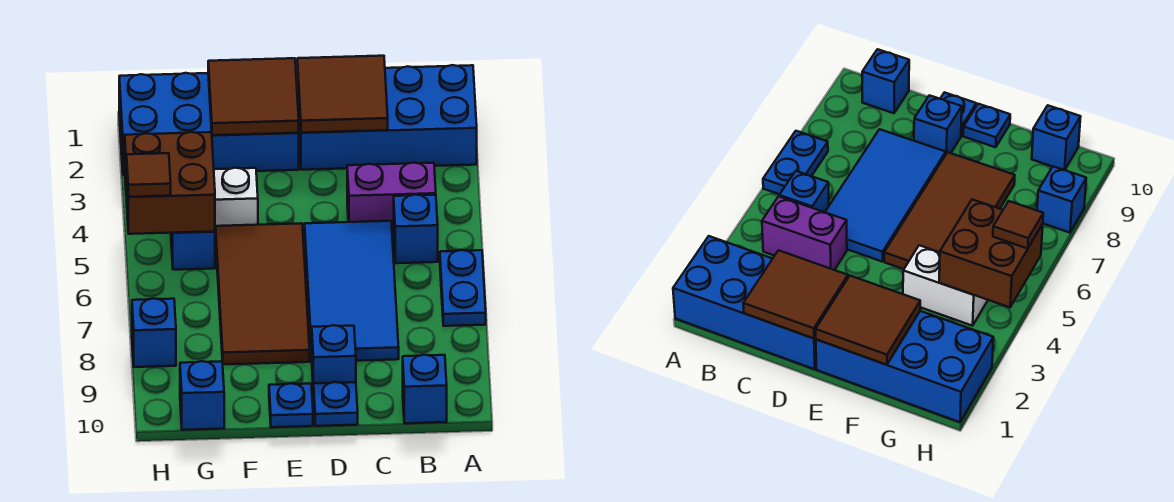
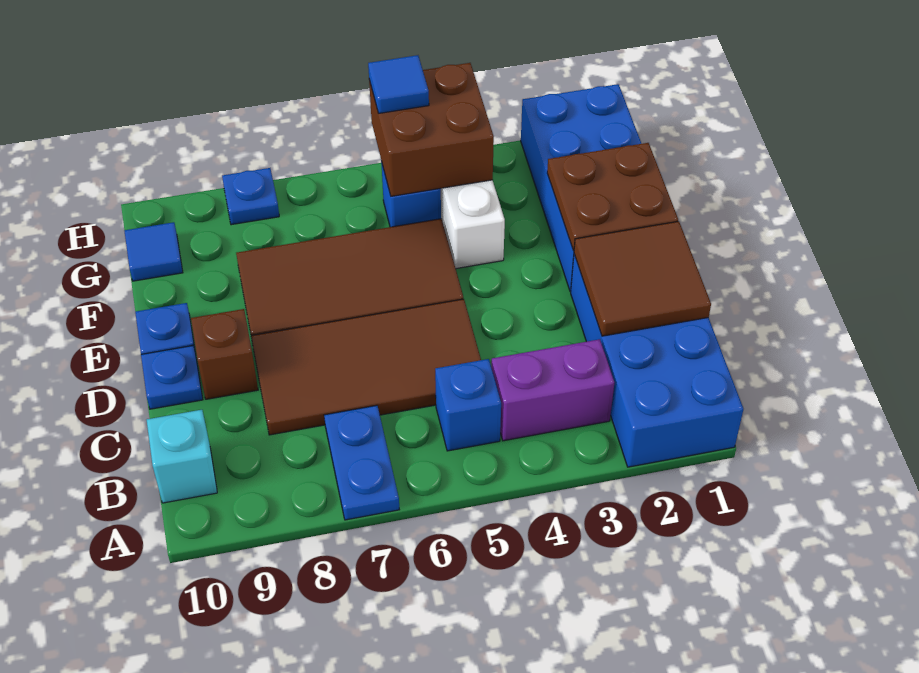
blue plate A6:A7 level 1 -> blue plate A7:B7 level 1
purple brick B4:C4 level 1 -> purple brick B3:B4 level 1
blue brick B10 level 1 -> cyan brick B10 level 1
blue tile C5:D8 level 1 -> brown tile C5:D8 level 1
blue brick D9 level 1 -> brown brick D9 level 1
brown tile E1:F2 level 2 -> brown plate E1:F2 level 2
blue brick G10 level 1 -> blue tile G10 level 1
brown tile H5 level 3 -> blue tile H5 level 3
blue brick H8 level 1 -> blue plate H8 level 1

